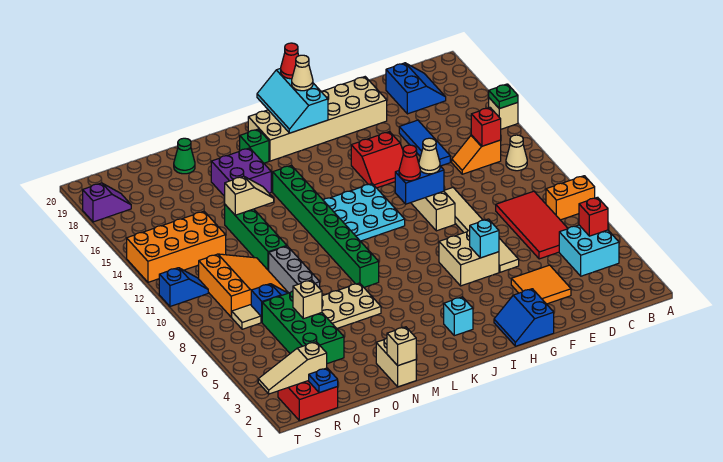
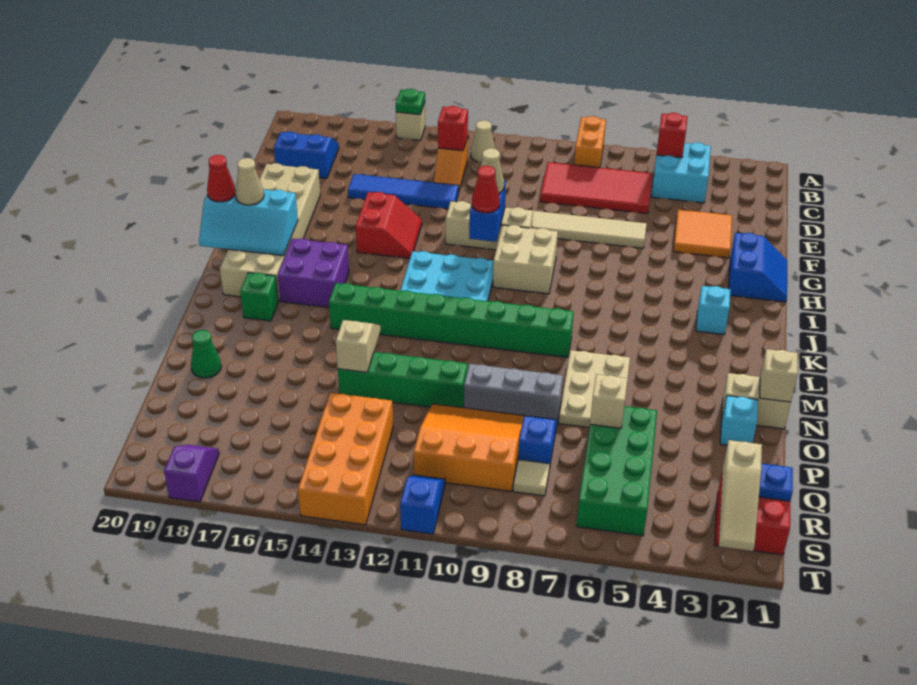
blue tile E14:E16 level 1 -> blue tile E13:E16 level 1
blue slope G1:H2 level 1 top G -> blue slope G1:H2 level 1 top 2
tan brick G6:H7 level 1 -> tan brick H9:I10 level 1
cyan brick G6 level 2 -> cyan brick O2 level 1
purple brick M16:N17 level 1 -> purple brick J16:K17 level 1
green brick P4:Q7 level 1 -> green brick P5:S6 level 1

